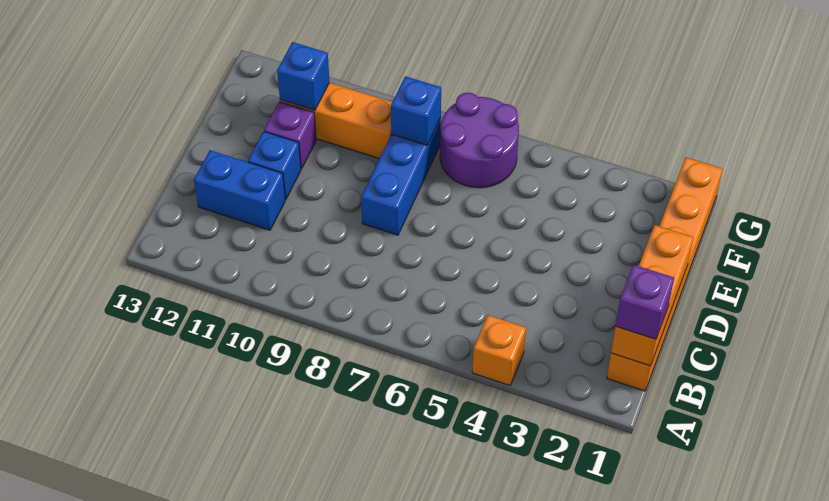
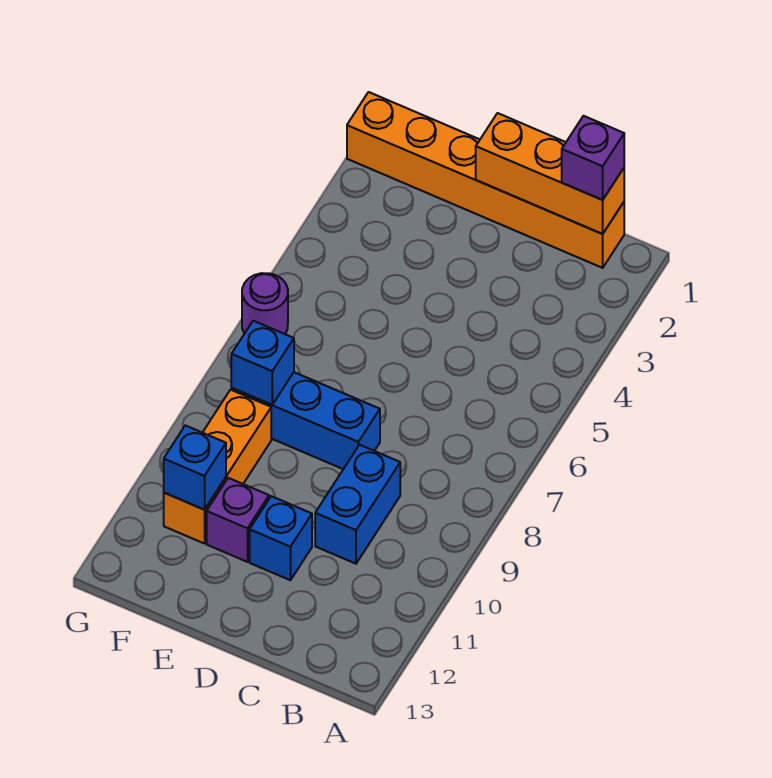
orange brick A4 level 1 -> none
blue brick C11:C12 level 1 -> blue brick C9:C10 level 1
purple round brick F6:G7 level 1 -> purple round brick G6 level 1

